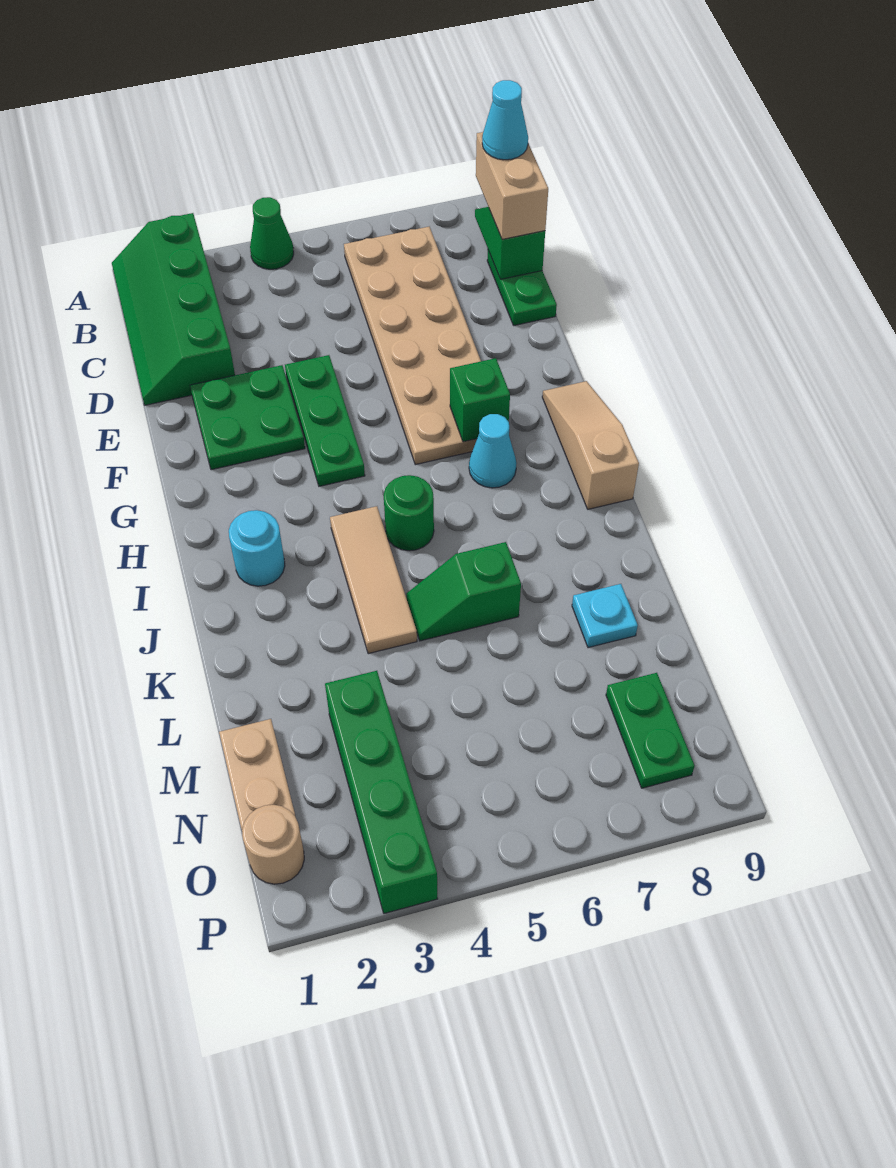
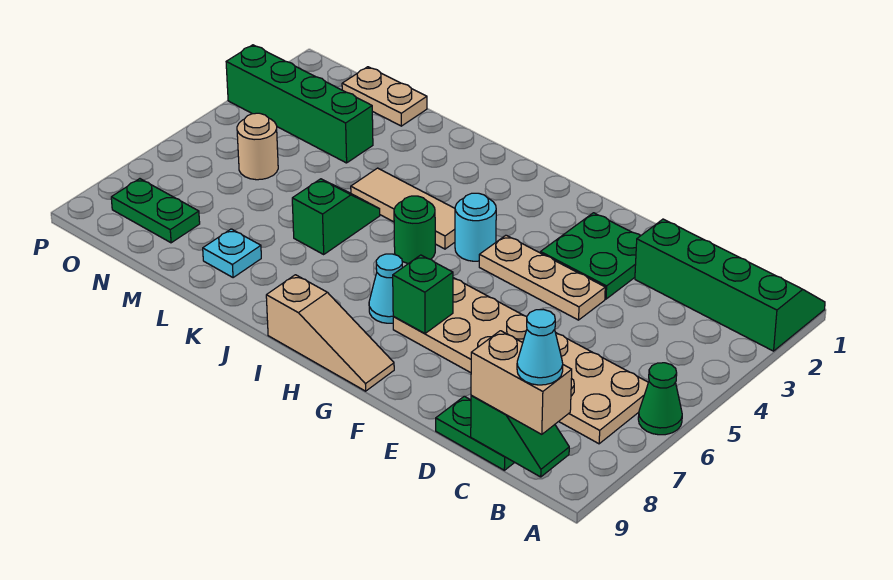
green cone A4 level 1 -> green cone A6 level 1
green plate E4:G4 level 1 -> tan plate E4:G4 level 1
cyan round brick I2 level 1 -> cyan round brick H4 level 1
tan round brick O1 level 1 -> tan round brick N5 level 1

